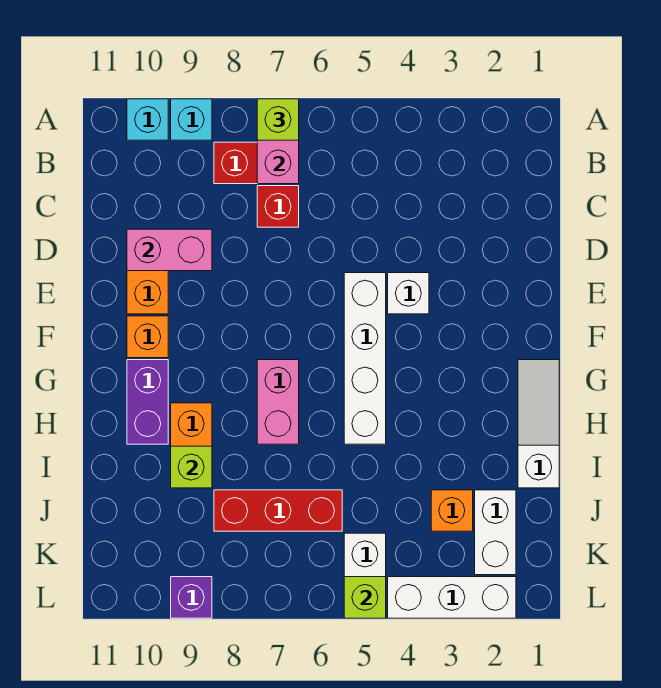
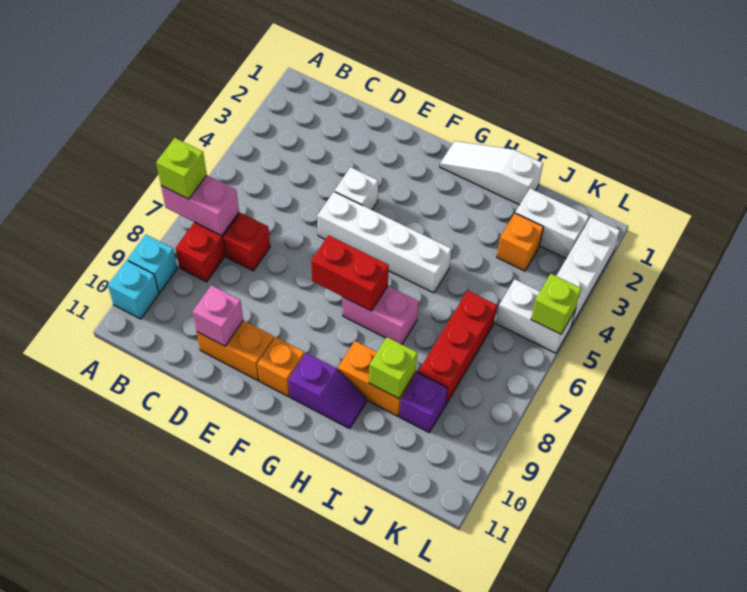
pink brick D9:D10 level 2 -> pink brick D10 level 2
none -> red brick F7:G7 level 2
purple brick G10:H10 level 1 -> purple slope G10:H10 level 1 top G
purple brick L9 level 1 -> purple brick J9 level 1

